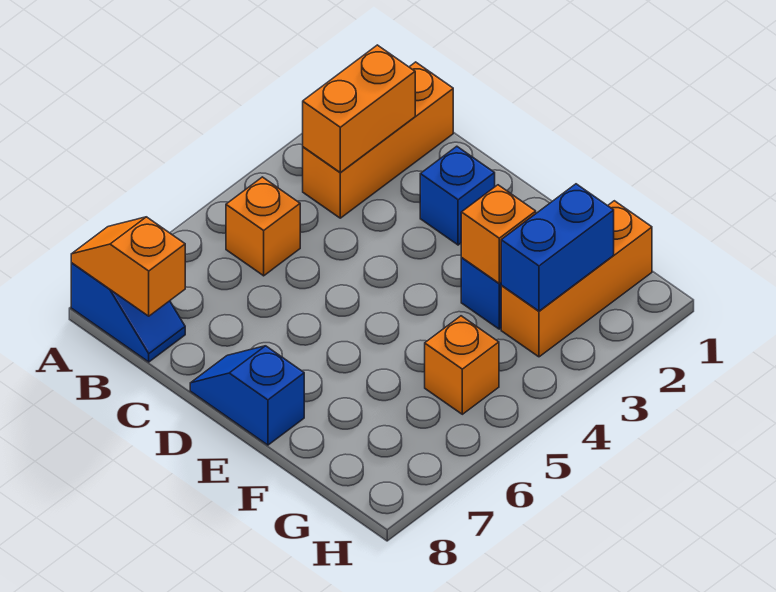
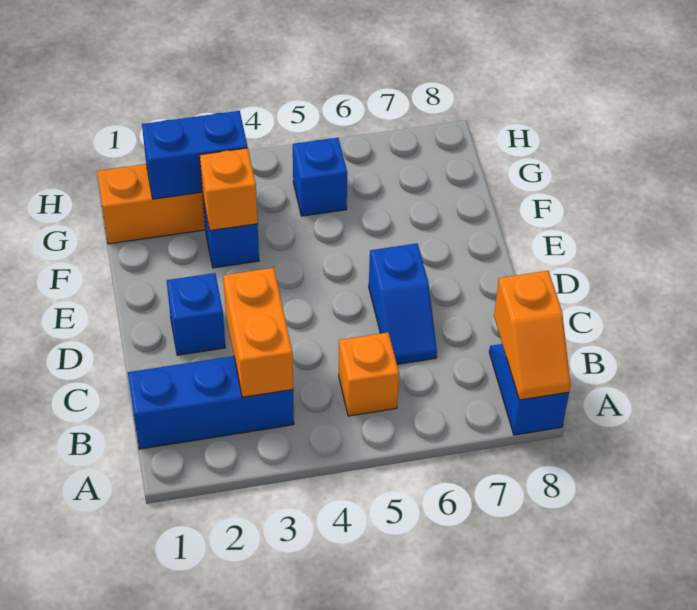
orange brick B1:B3 level 1 -> blue brick B1:B3 level 1
orange brick B2:B3 level 2 -> orange brick B3:C3 level 2
blue slope D8:E8 level 1 top E -> blue slope C6:D6 level 1 top D
orange brick G5 level 1 -> blue brick G5 level 1

